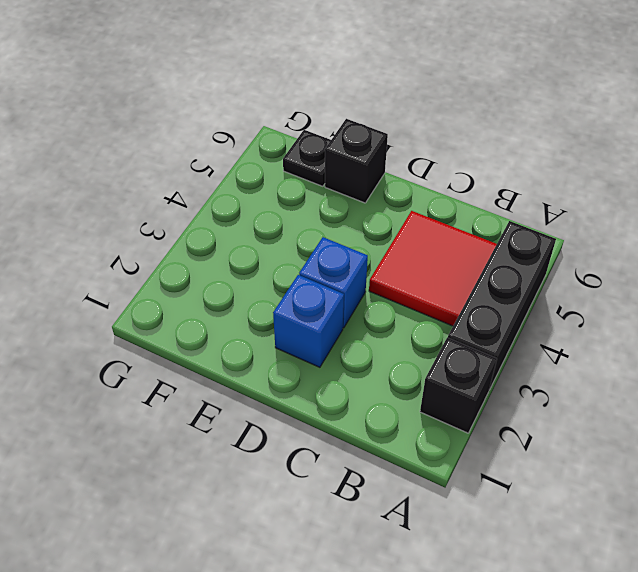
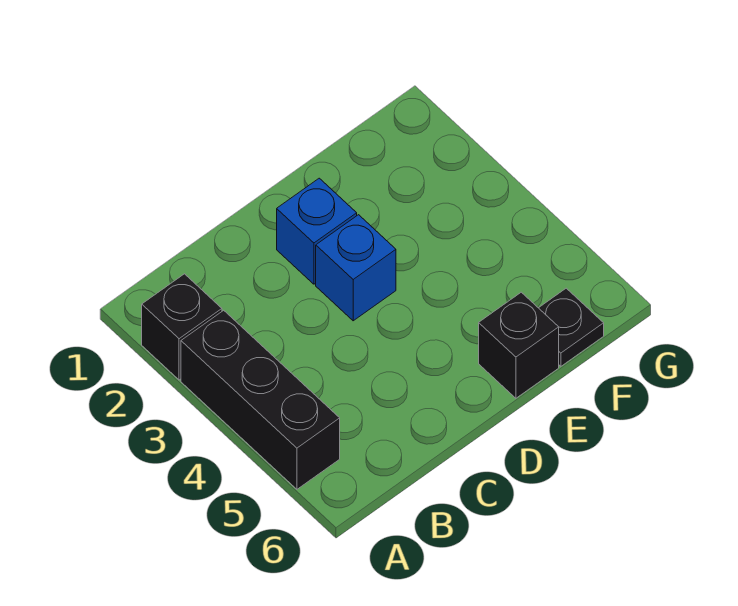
red tile B4:C5 level 1 -> none

